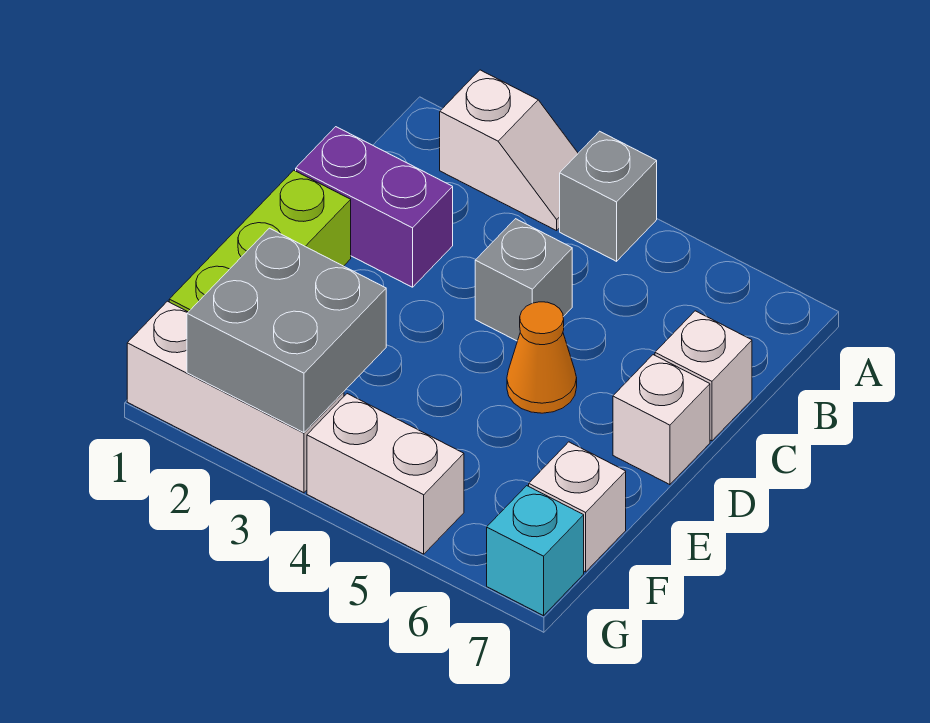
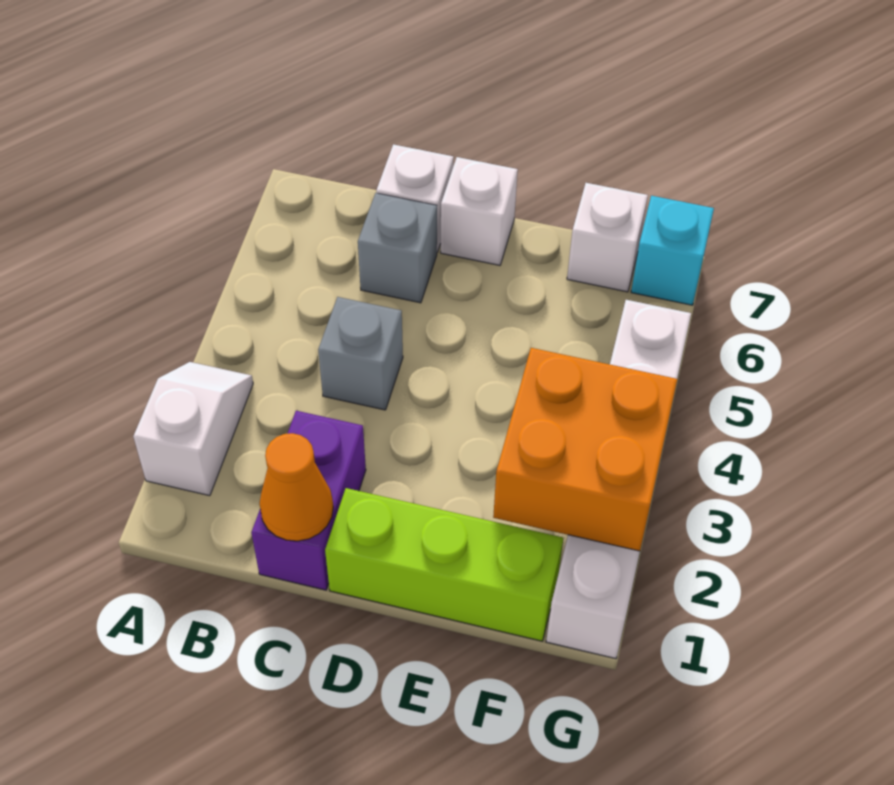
grey brick A4 level 1 -> grey brick C6 level 1
orange cone D5 level 1 -> orange cone C1 level 2
grey brick F2:G3 level 2 -> orange brick F2:G3 level 2

